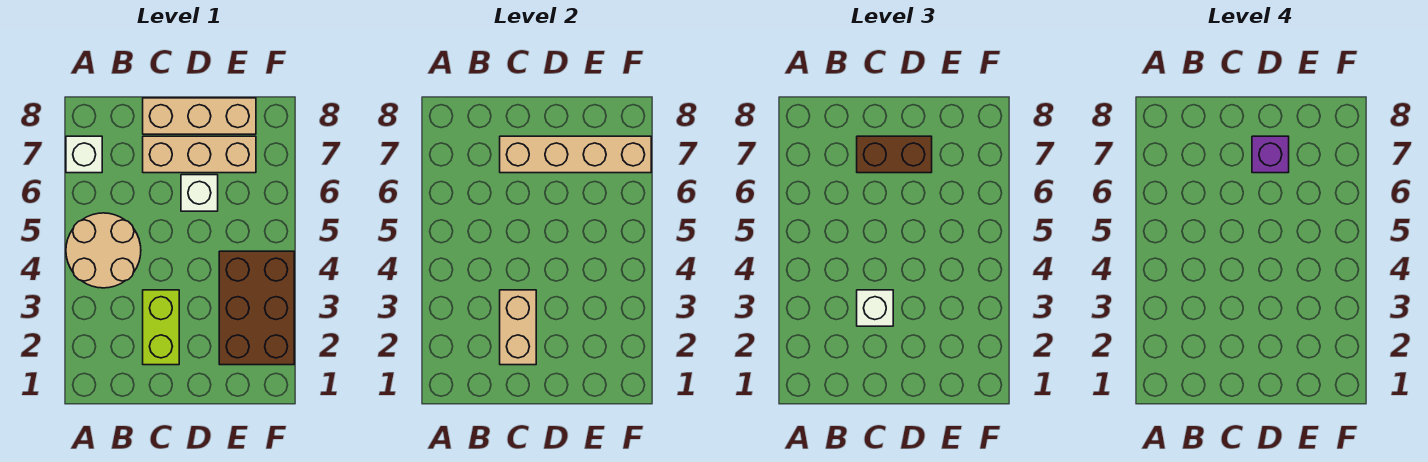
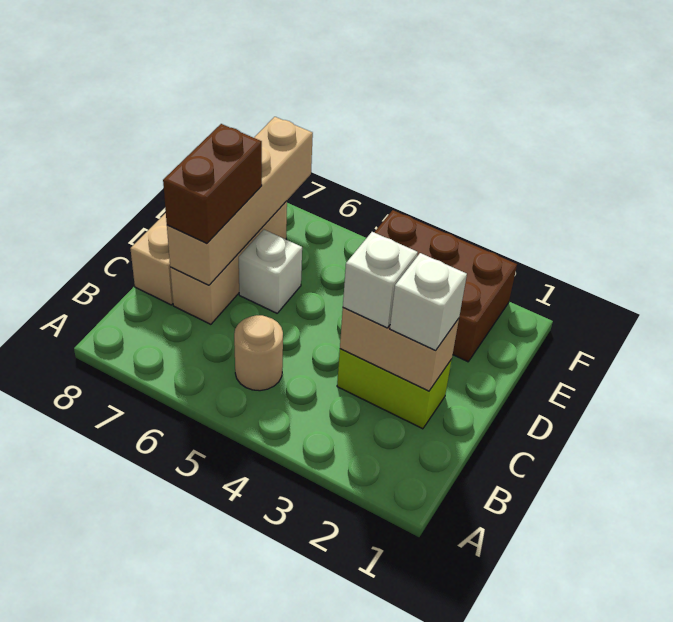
tan round brick A4:B5 level 1 -> tan round brick B5 level 1
white brick A7 level 1 -> white brick C2 level 3
purple brick D7 level 4 -> none

